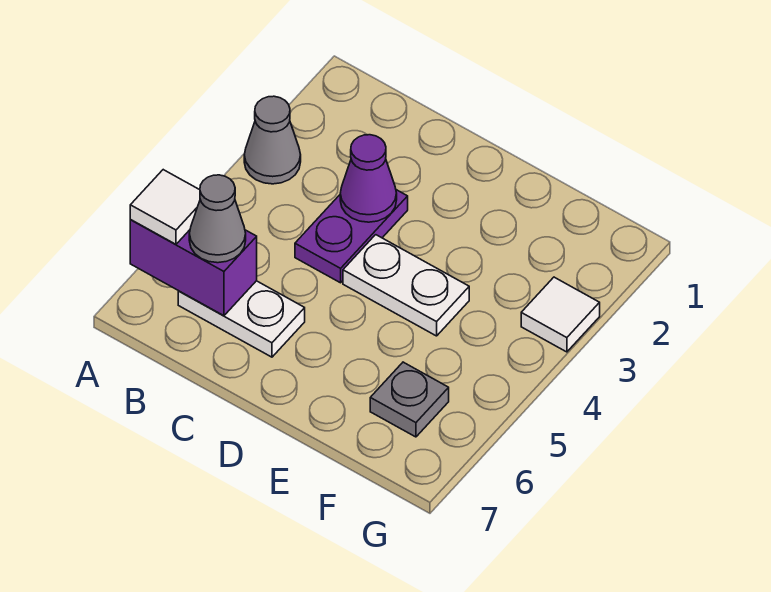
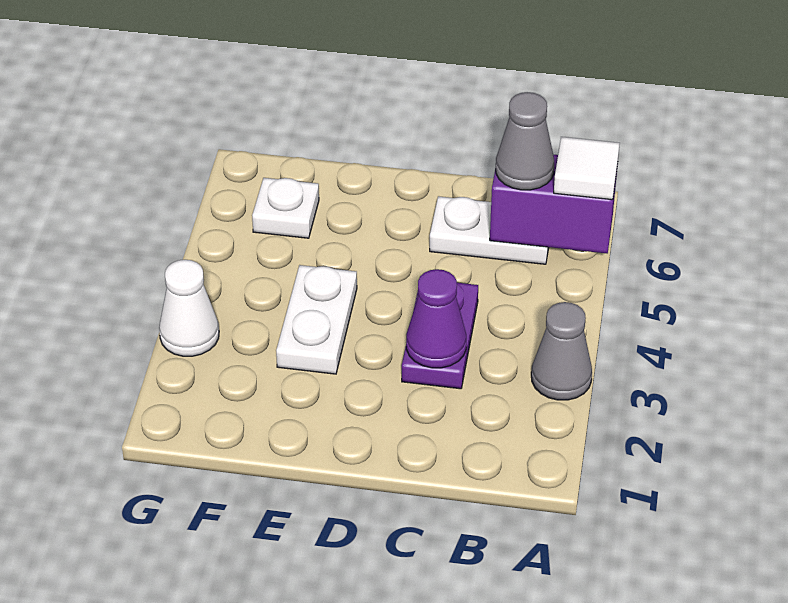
white plate D4:E4 level 1 -> white plate E3:E4 level 1
grey plate F6 level 1 -> white plate F6 level 1
white tile G3 level 1 -> white cone G3 level 1

